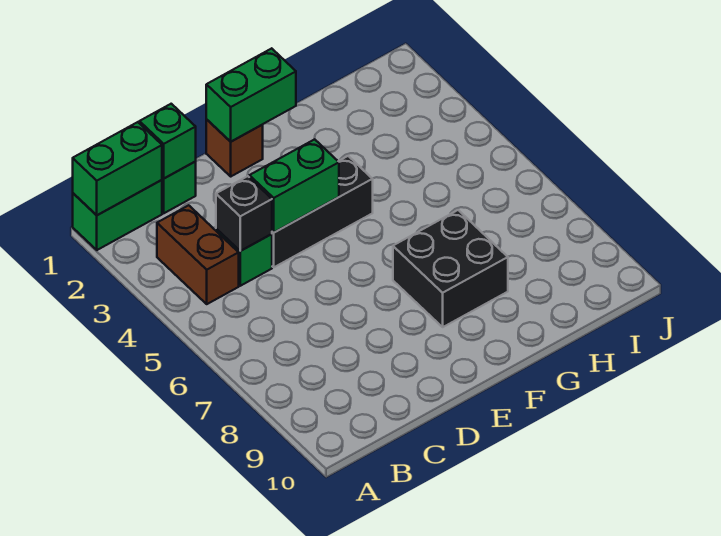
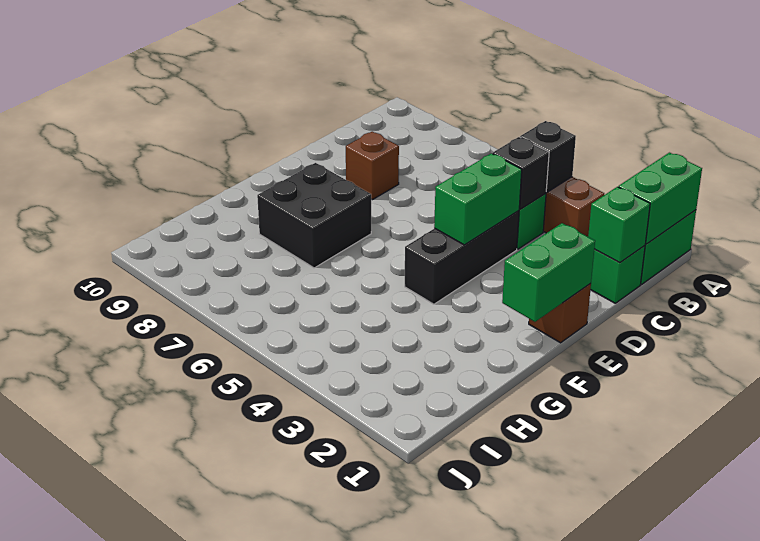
none -> black brick B4 level 2
none -> brown brick D8 level 1

